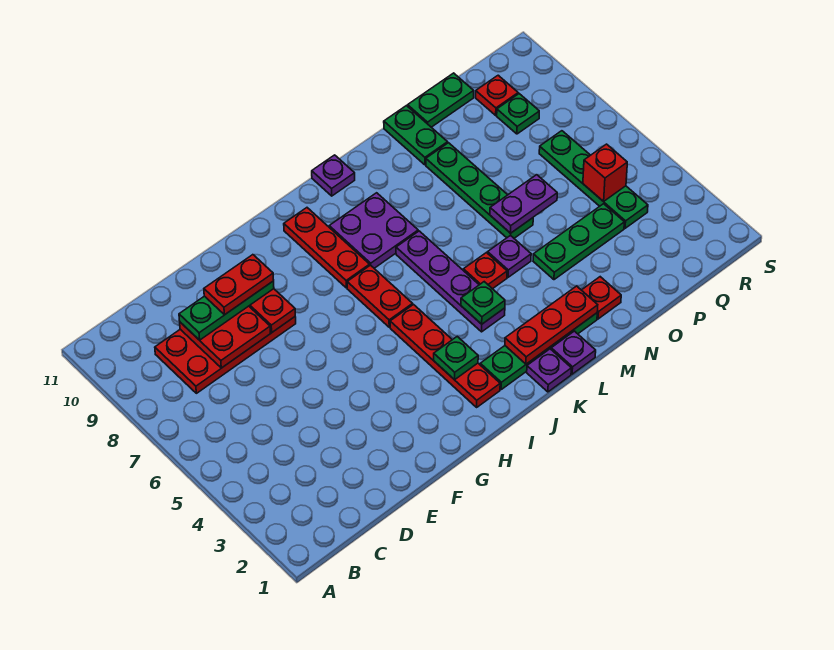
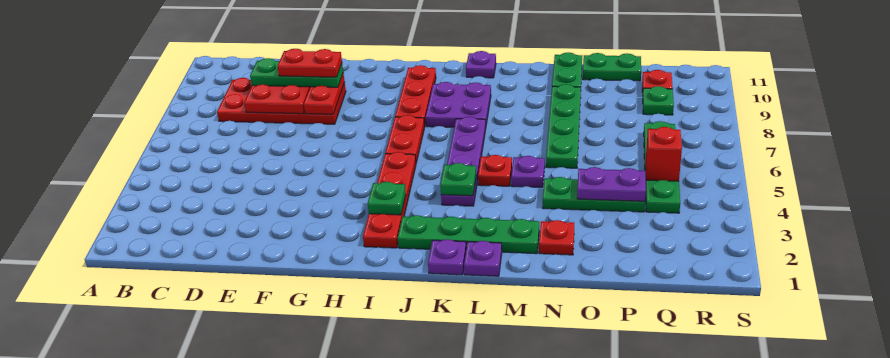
red plate K2:M2 level 2 -> none
purple plate N6:O6 level 2 -> purple plate O4:P4 level 2

